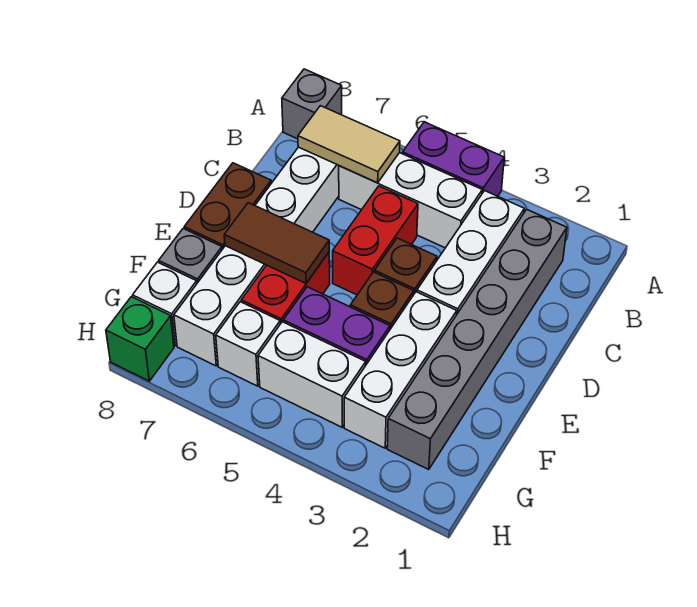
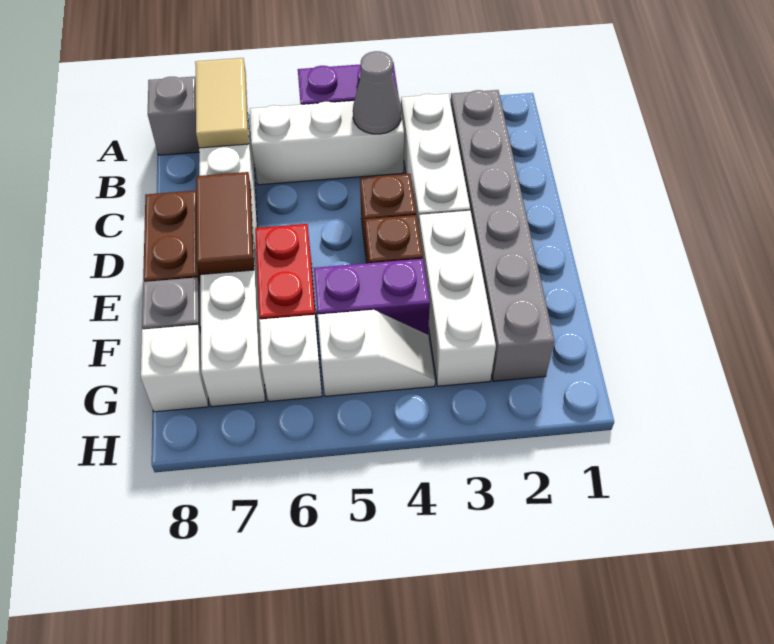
none -> grey cone B4 level 2
tan tile B6:B7 level 2 -> tan tile A7:B7 level 2
red brick C5:D5 level 1 -> none
brown tile E6:E7 level 2 -> brown tile D7:E7 level 2
white brick G4:G5 level 1 -> white slope G4:G5 level 1 top 5
green brick H8 level 1 -> none

